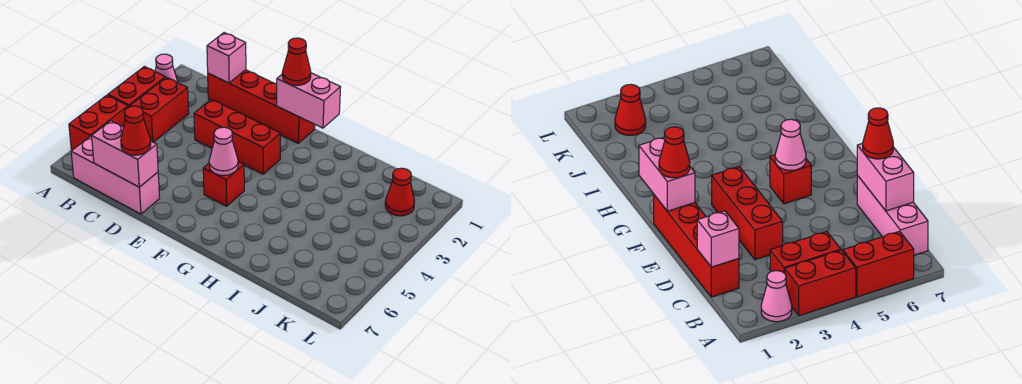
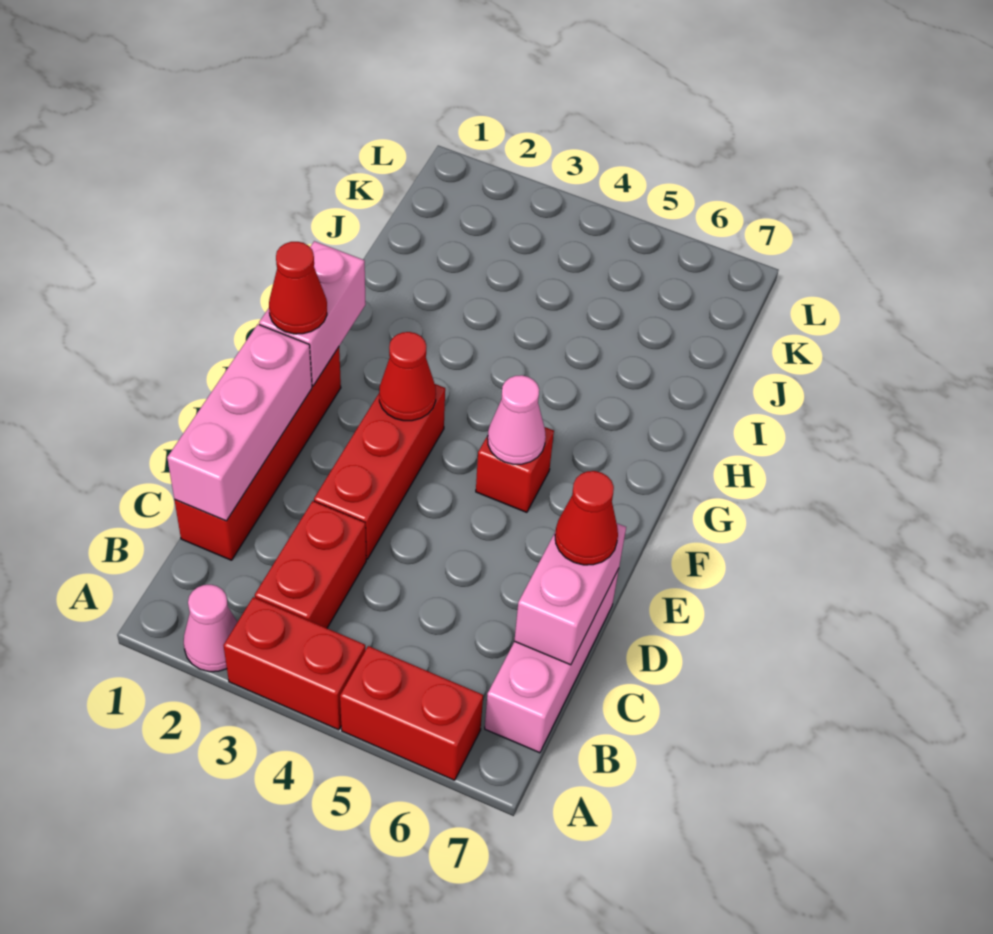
red brick B3:B4 level 1 -> red brick B3:C3 level 1
pink brick C1 level 2 -> pink brick C1:E1 level 2
red cone K2 level 1 -> red cone F3 level 2

